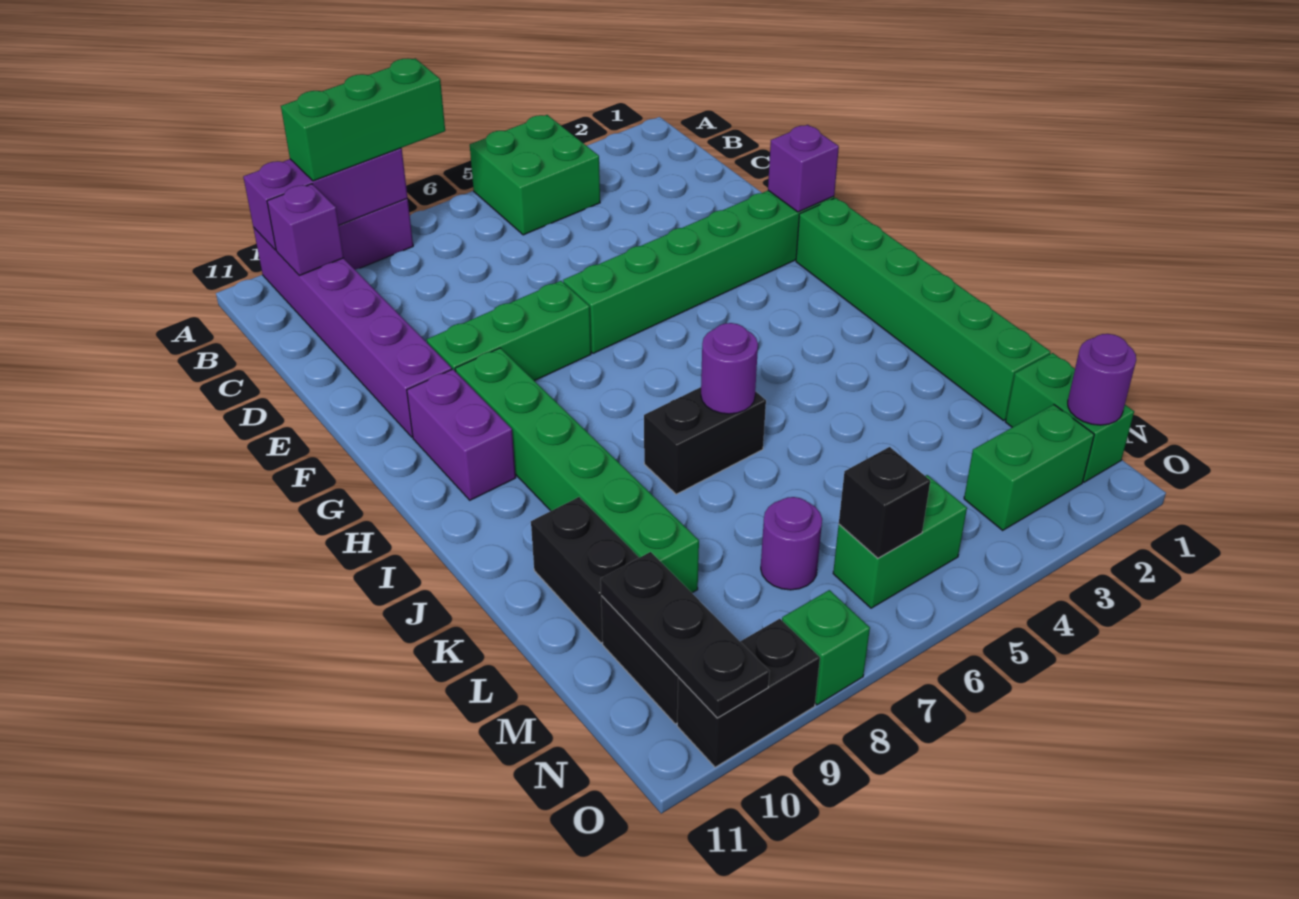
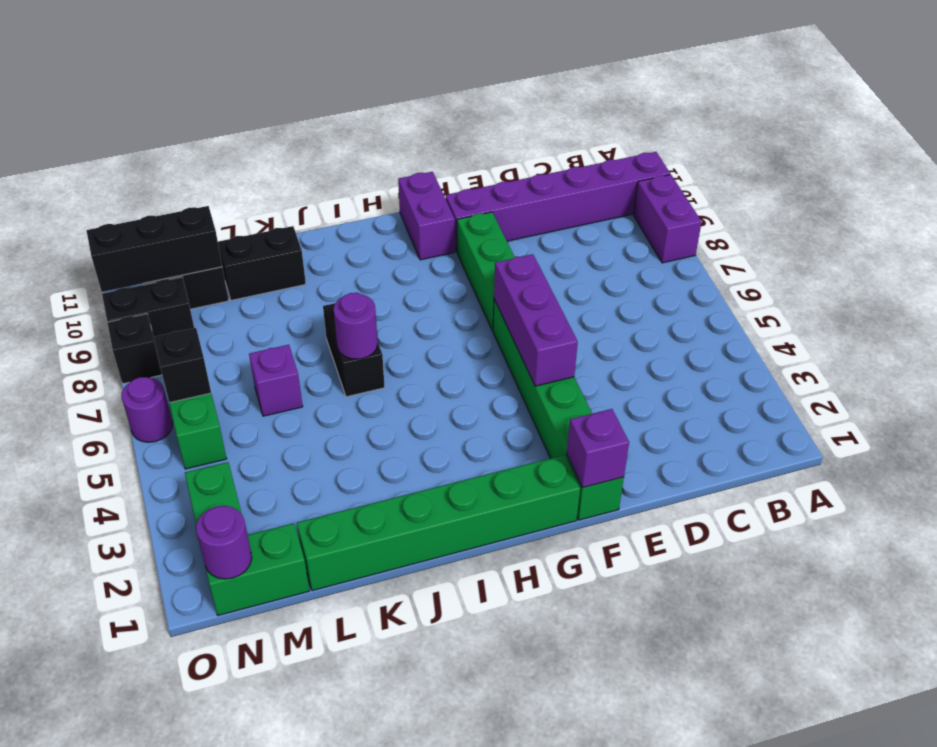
green brick A4:B5 level 1 -> none
green brick A7:A9 level 3 -> none
purple brick A8:A10 level 2 -> purple brick F4:F6 level 2
purple brick B10 level 2 -> purple brick L6 level 1
green brick G9:L9 level 1 -> none
purple brick G10:H10 level 1 -> purple brick G10:G11 level 1
purple round brick M7 level 1 -> purple round brick O6 level 1
black plate M10:O10 level 2 -> black brick M10:O10 level 2
green brick O8 level 1 -> black brick O8 level 1
black brick O9:O10 level 1 -> black brick N9:O9 level 1

